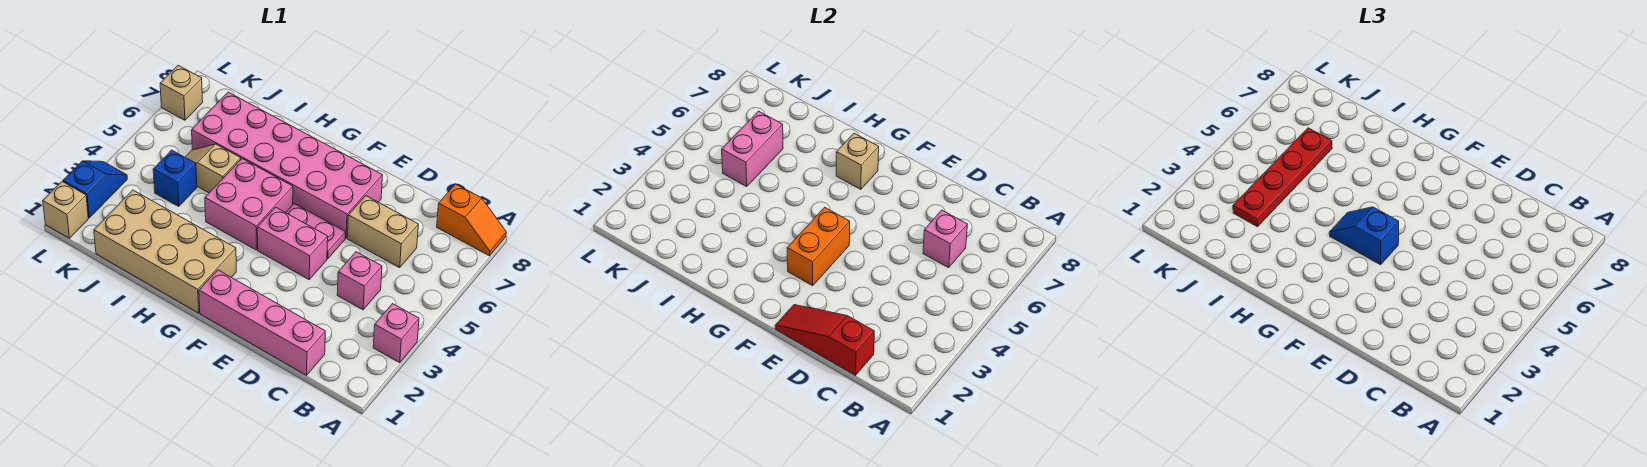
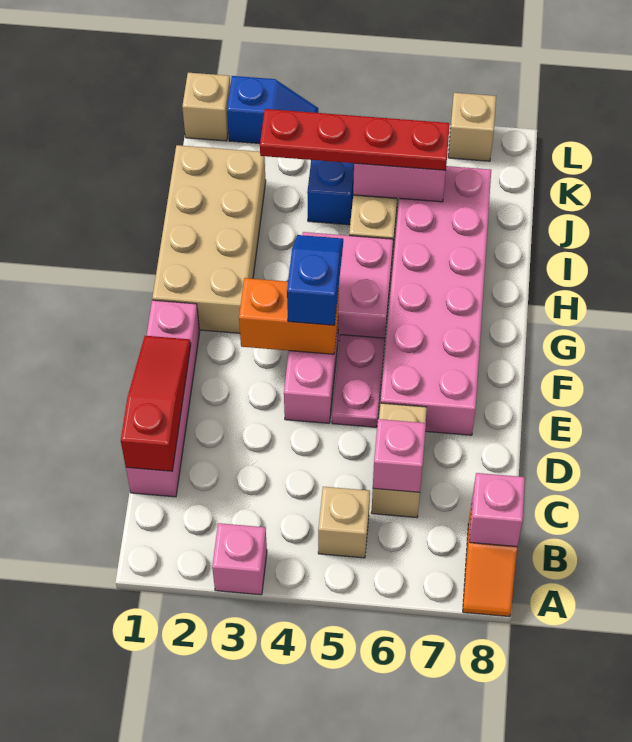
pink brick C4 level 1 -> pink brick B8 level 2
tan brick G7 level 2 -> tan brick B5 level 1

